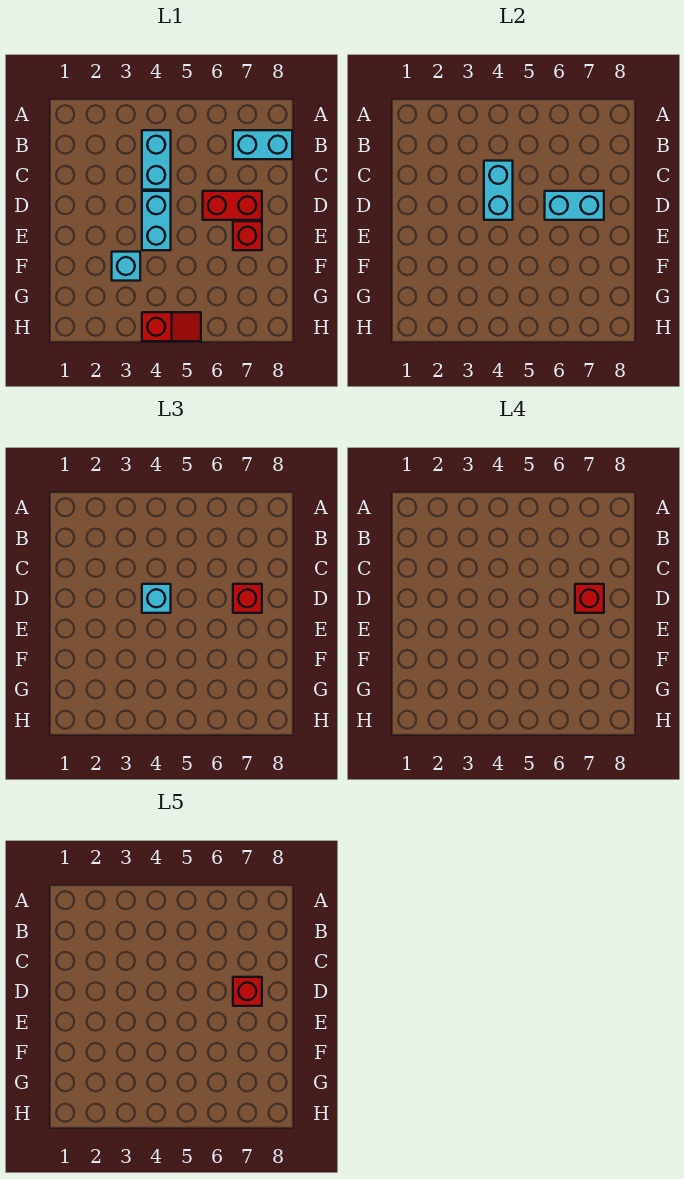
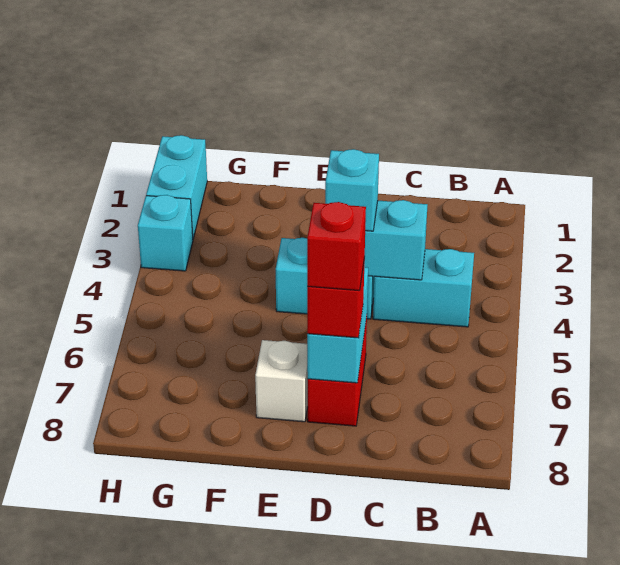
cyan brick B7:B8 level 1 -> cyan brick H1:H2 level 1
red brick D7 level 5 -> none
red brick E7 level 1 -> white brick E7 level 1
cyan brick F3 level 1 -> cyan brick H3 level 1
red slope H4:H5 level 1 top 4 -> none

